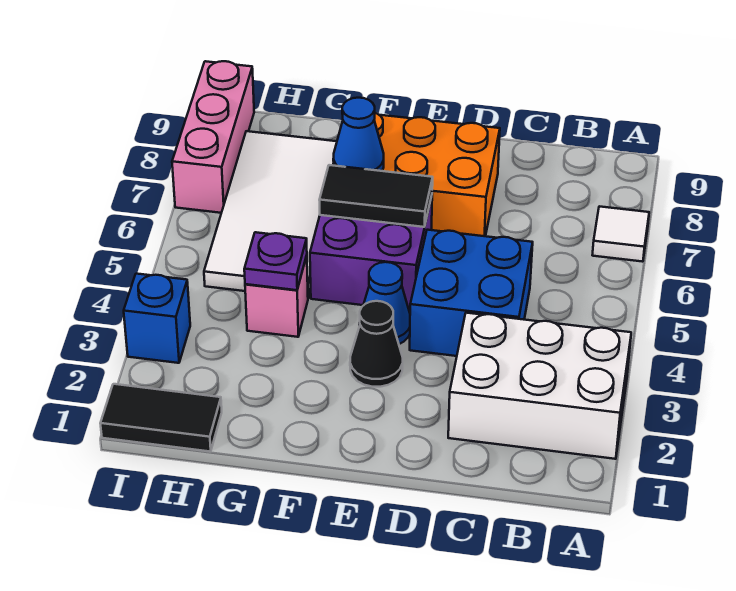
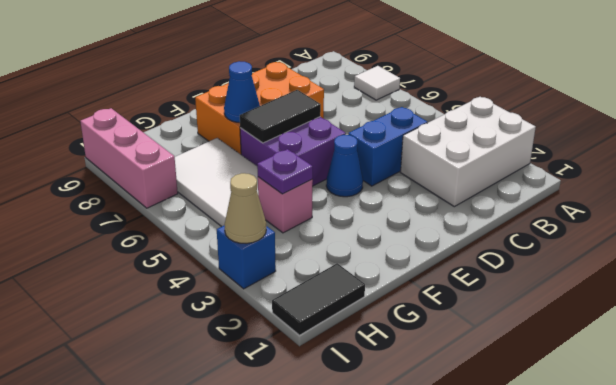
blue brick C4:D5 level 1 -> blue brick C4:D4 level 1
black cone E3 level 1 -> none
white tile G5:H8 level 1 -> white tile G5:H7 level 1
none -> tan cone I3 level 2

